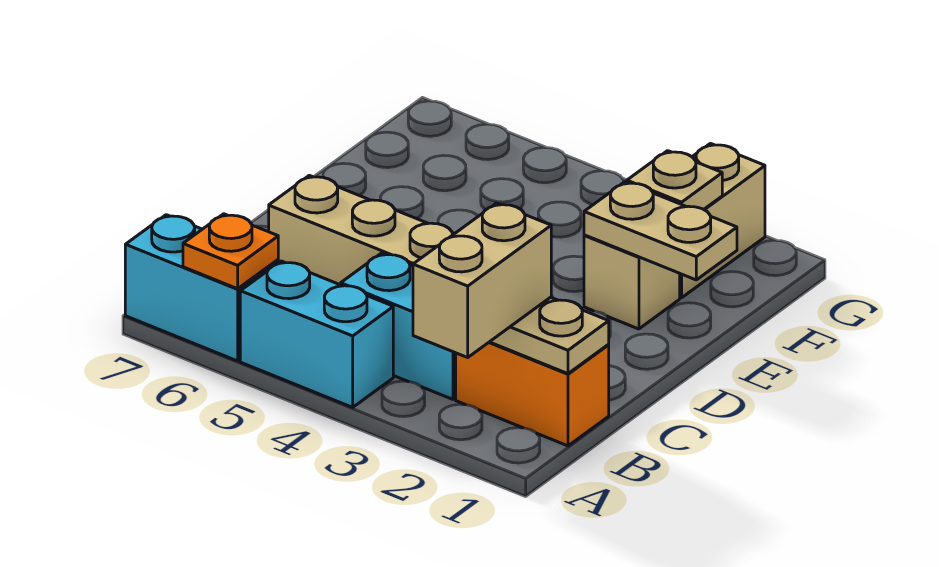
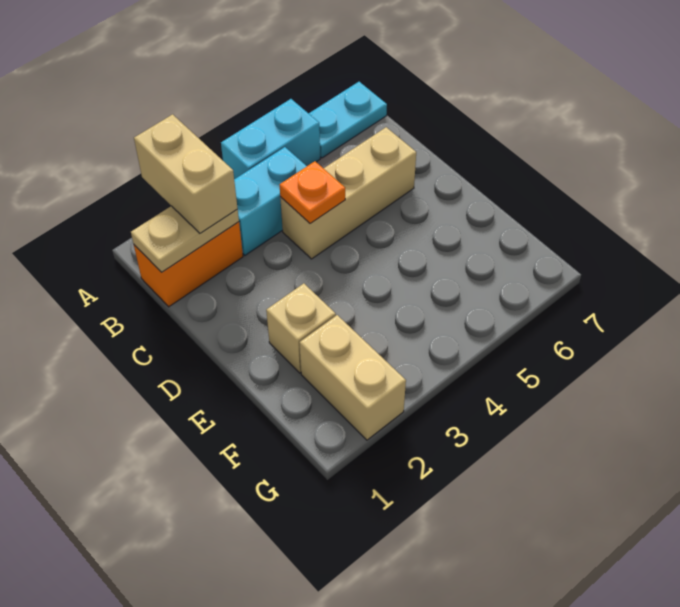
cyan brick A6:A7 level 1 -> cyan plate A6:A7 level 1
orange plate A6 level 2 -> orange plate C4 level 2
tan plate E1:E2 level 2 -> none
tan plate F2 level 2 -> none

